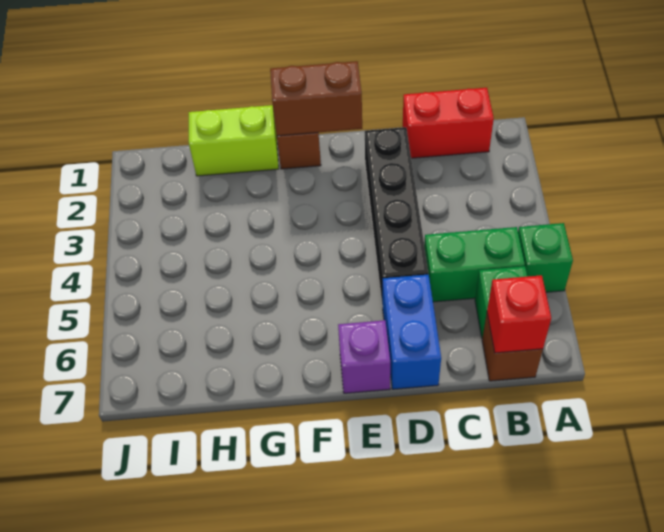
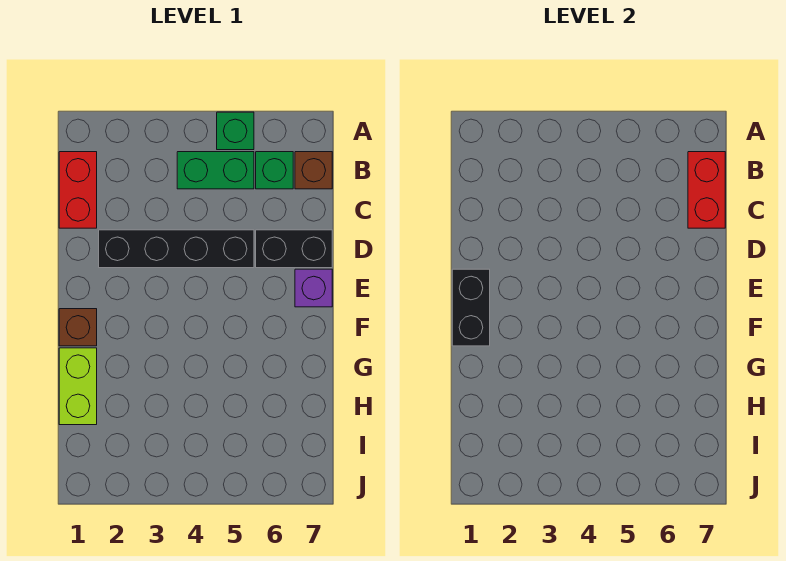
green brick B5:C5 level 1 -> green brick B4:B5 level 1
red brick B7 level 2 -> red brick B7:C7 level 2
blue brick D6:D7 level 1 -> black brick D6:D7 level 1
brown brick E1:F1 level 2 -> black brick E1:F1 level 2

